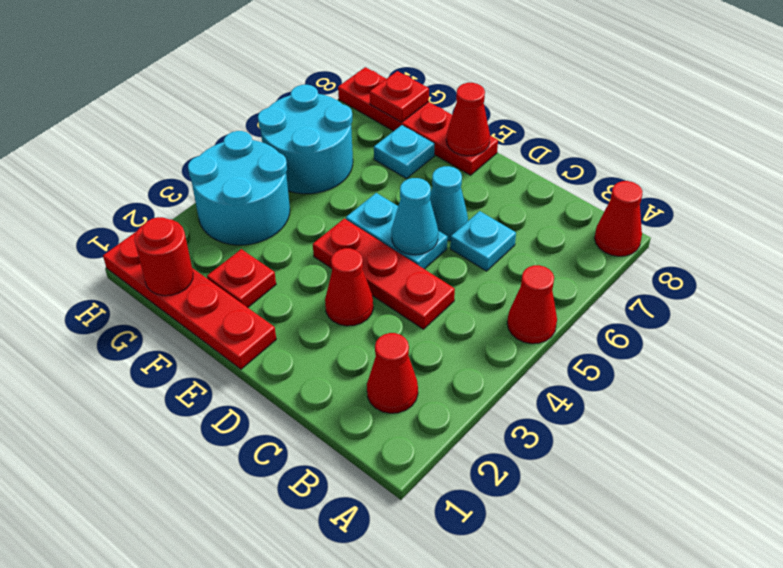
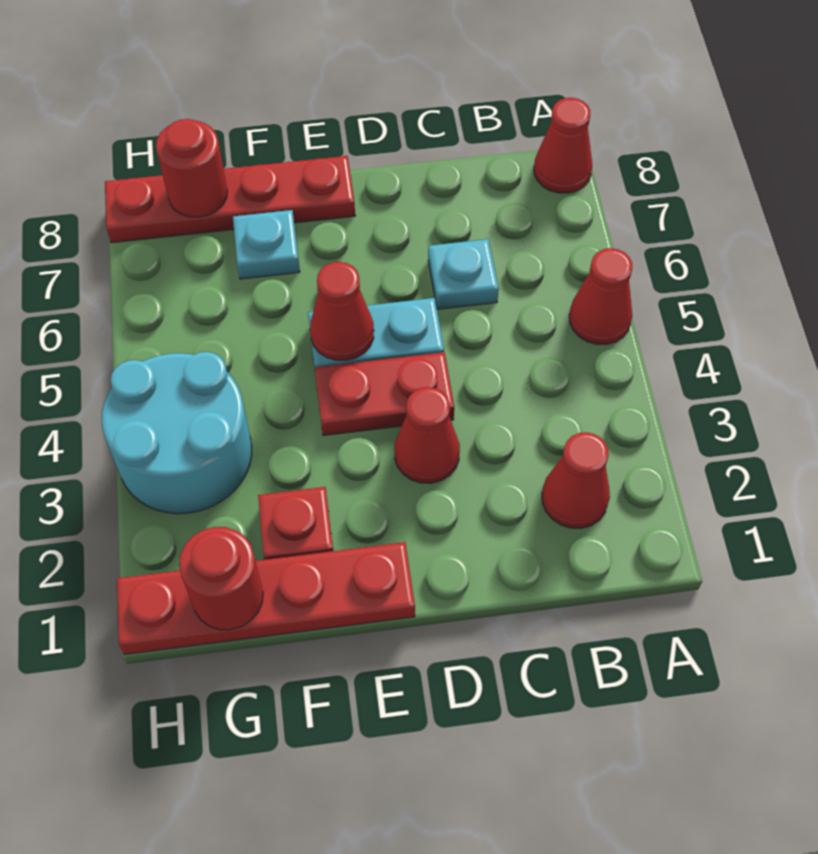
red plate C4:E4 level 1 -> red plate D4:E4 level 1
cyan cone D5 level 2 -> none
cyan cone D6 level 1 -> none
red cone E8 level 2 -> red cone E5 level 2
cyan round brick G5:H6 level 1 -> none
red plate G8 level 2 -> red round brick G8 level 2

